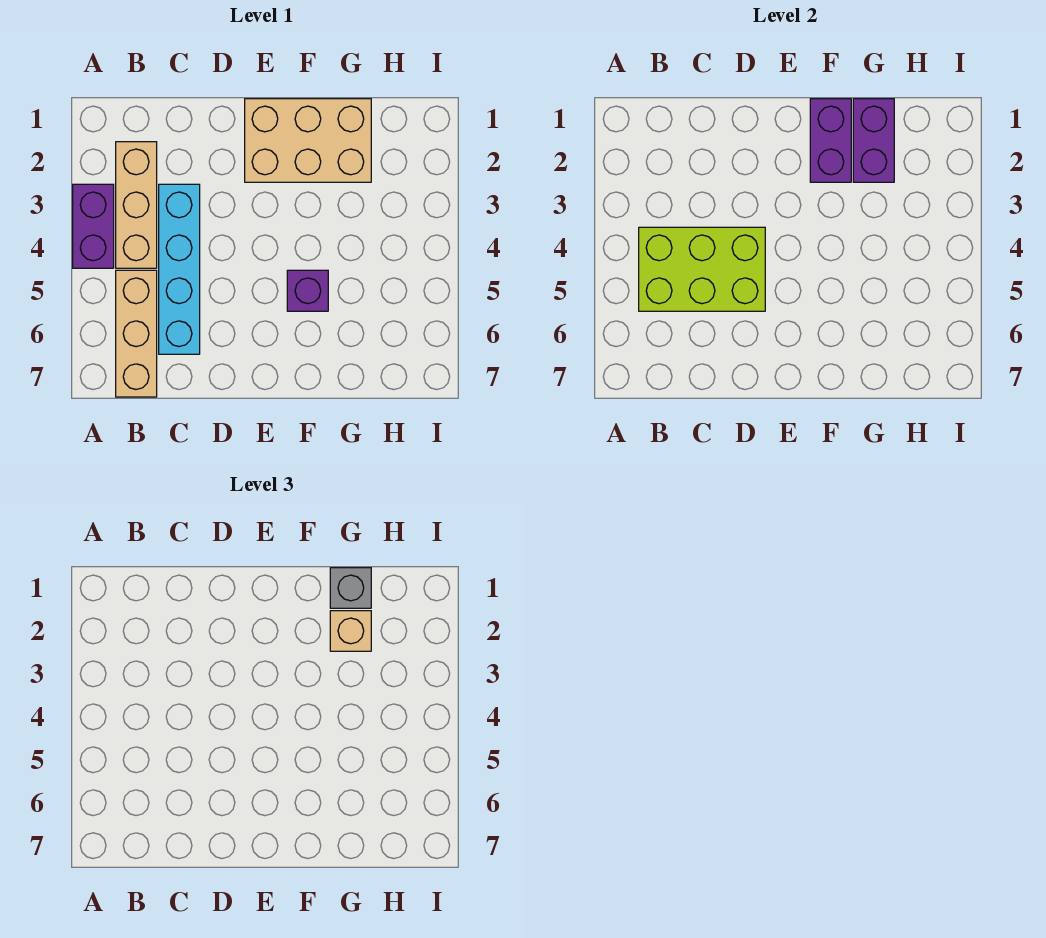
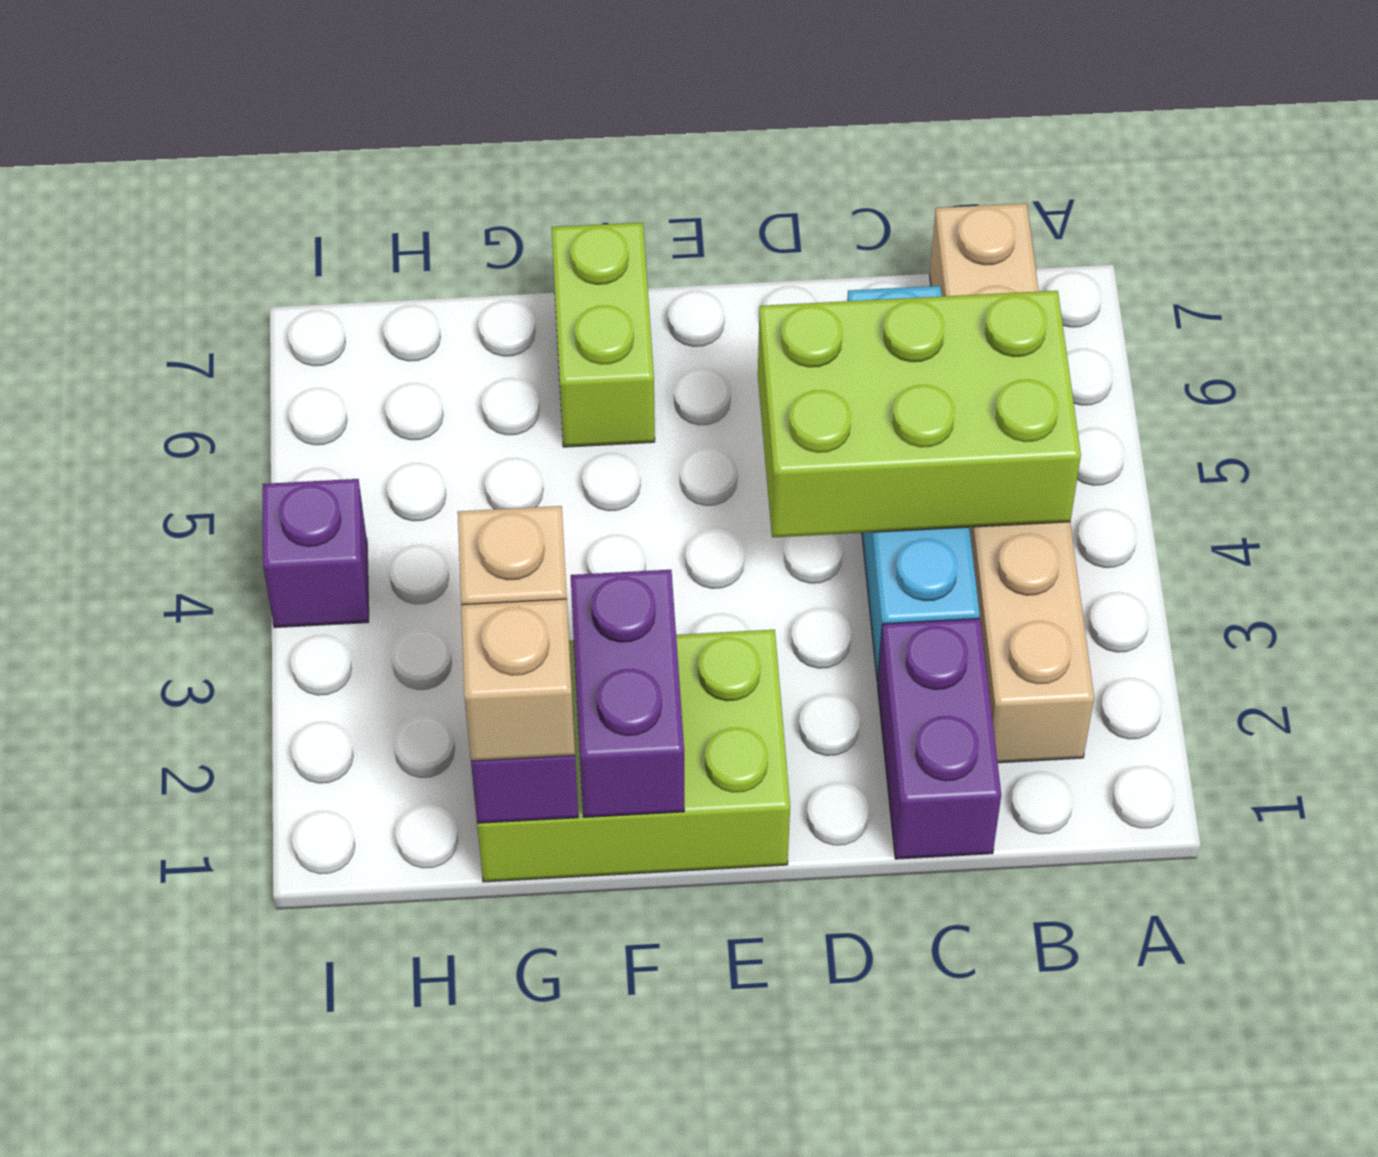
purple brick A3:A4 level 1 -> purple brick C1:C2 level 1
tan brick E1:G2 level 1 -> lime brick E1:G2 level 1
purple brick F5 level 1 -> purple brick I4 level 1
none -> lime brick F6:F7 level 1
grey brick G1 level 3 -> tan brick G1 level 3

